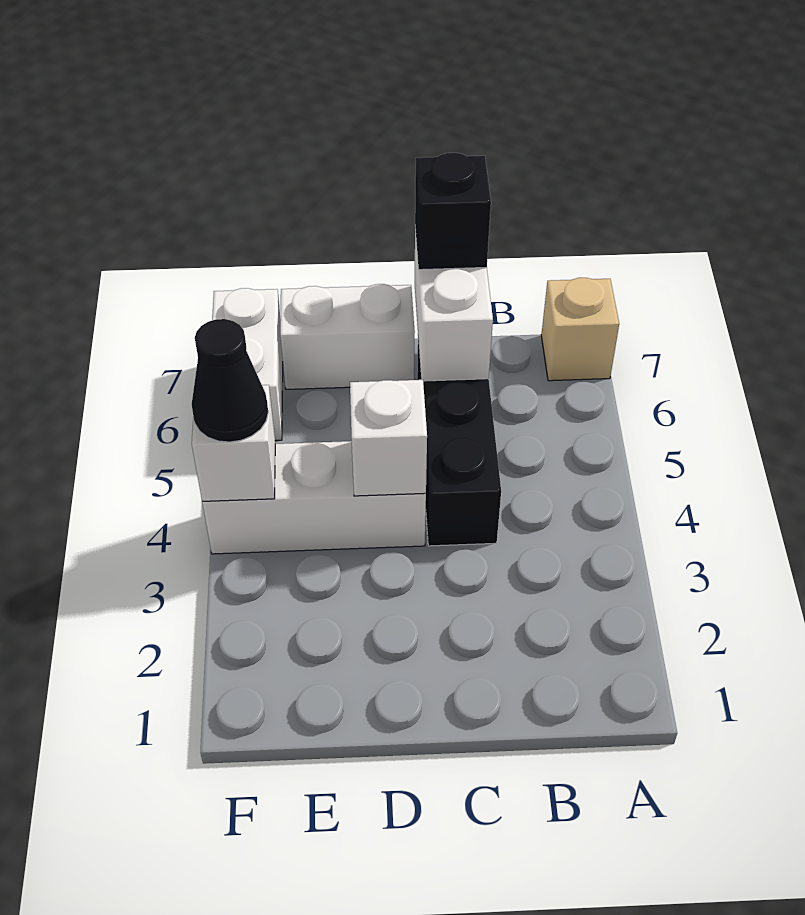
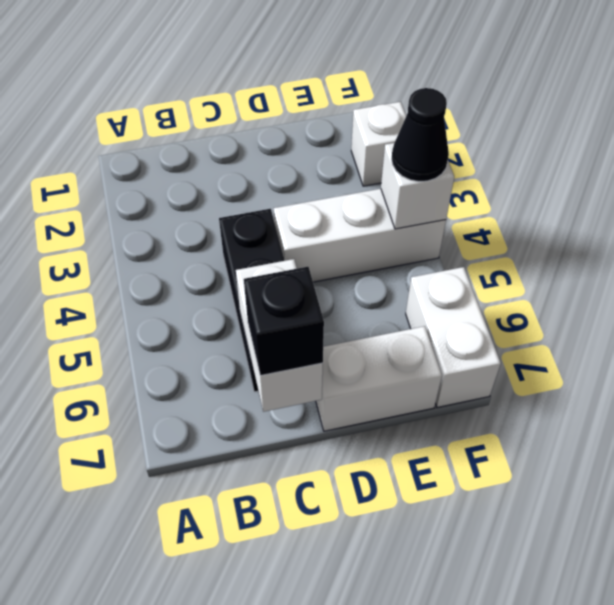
tan brick A7 level 1 -> none
white brick D4 level 2 -> white brick F2 level 1

